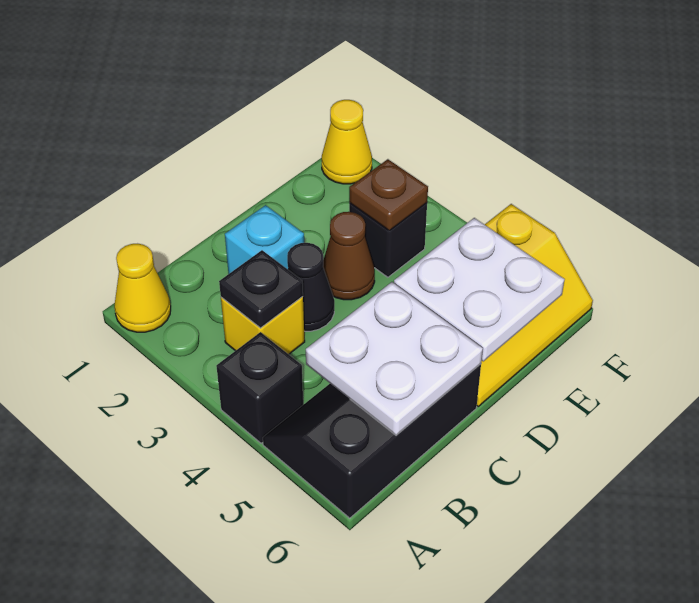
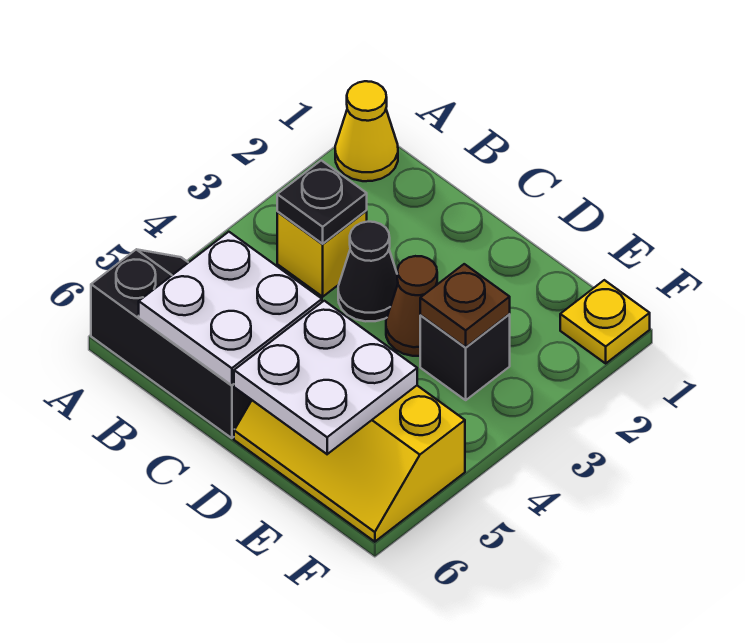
black brick A4 level 1 -> none
cyan brick C2 level 1 -> none
yellow cone F1 level 1 -> yellow plate F1 level 1

